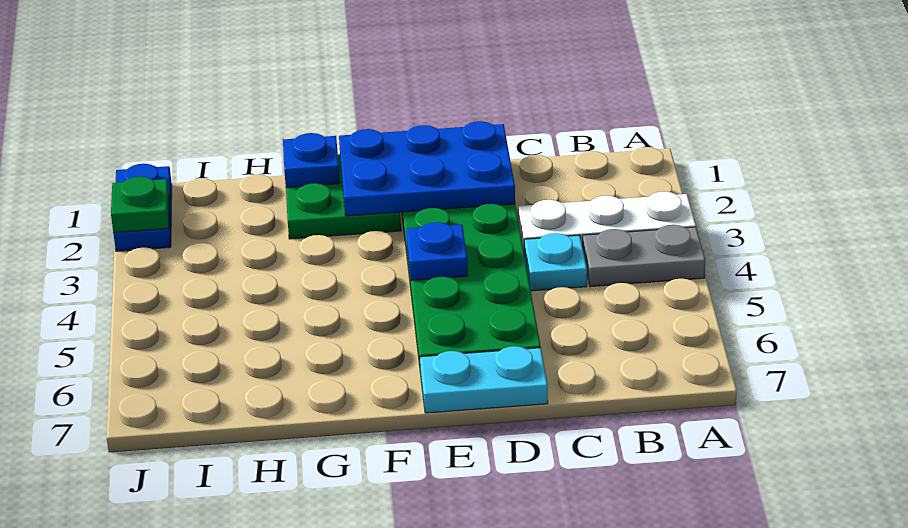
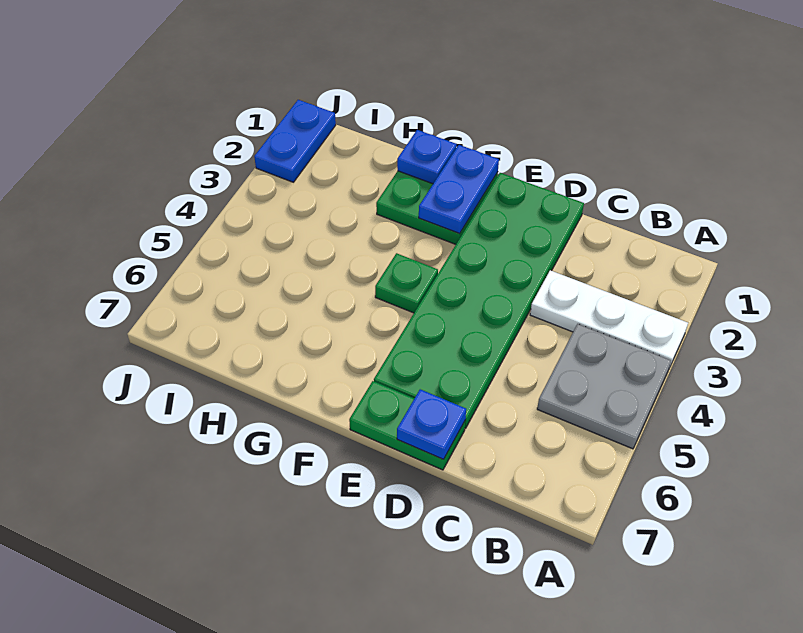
grey plate A4:B4 level 1 -> grey plate A4:B5 level 1
cyan plate C4 level 1 -> none
blue plate D1:F2 level 2 -> blue plate F1:F2 level 2
cyan plate D7:E7 level 1 -> green plate D7:E7 level 1
blue plate E4 level 2 -> blue plate D7 level 2
green plate J2 level 2 -> green plate F4 level 1

